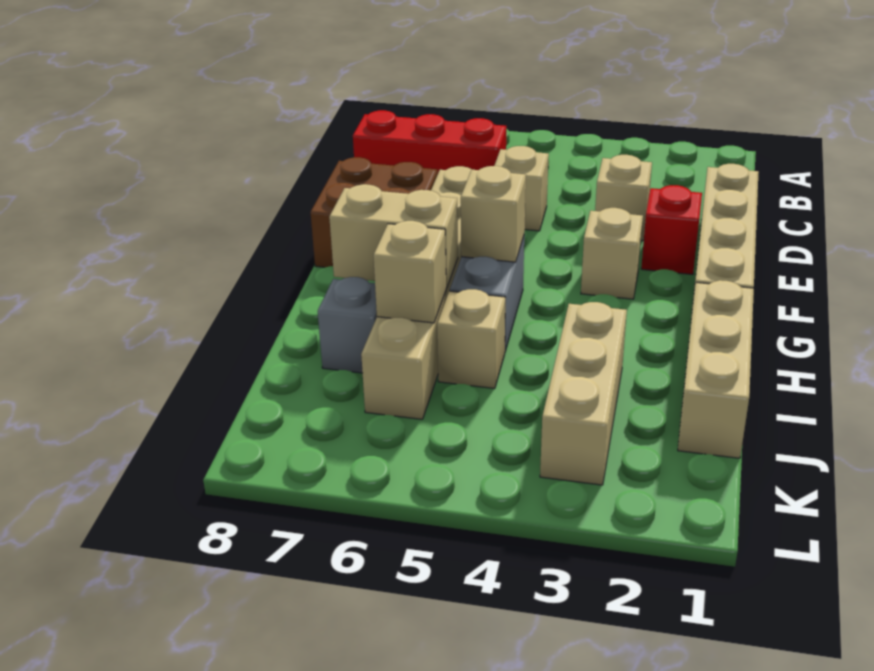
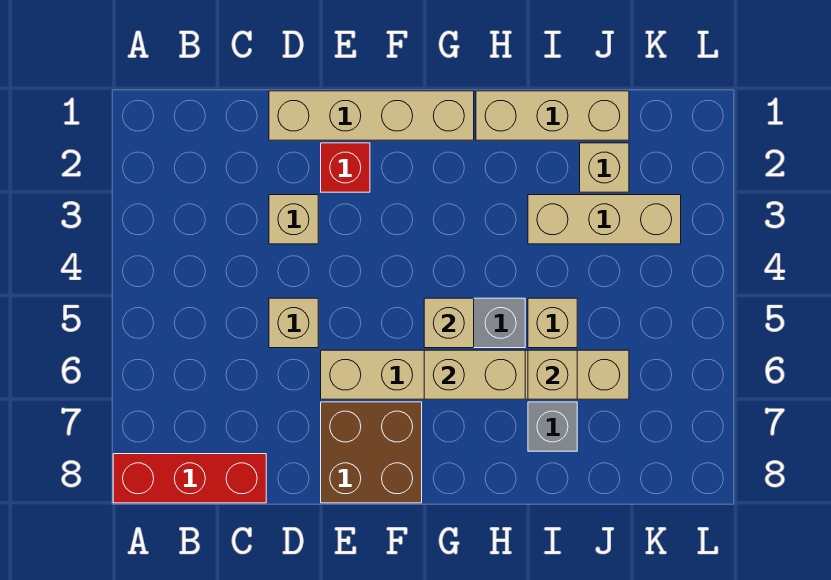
red brick C6:C8 level 1 -> red brick A8:C8 level 1
tan brick F3 level 1 -> tan brick J2 level 1
tan brick H6:H7 level 2 -> tan brick G6:H6 level 2

